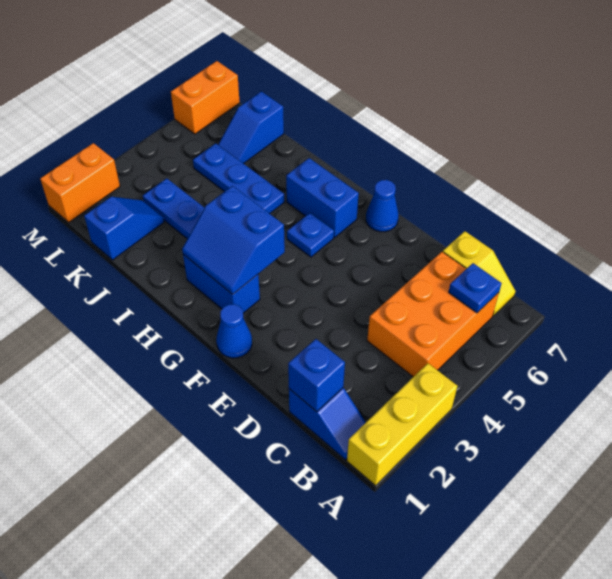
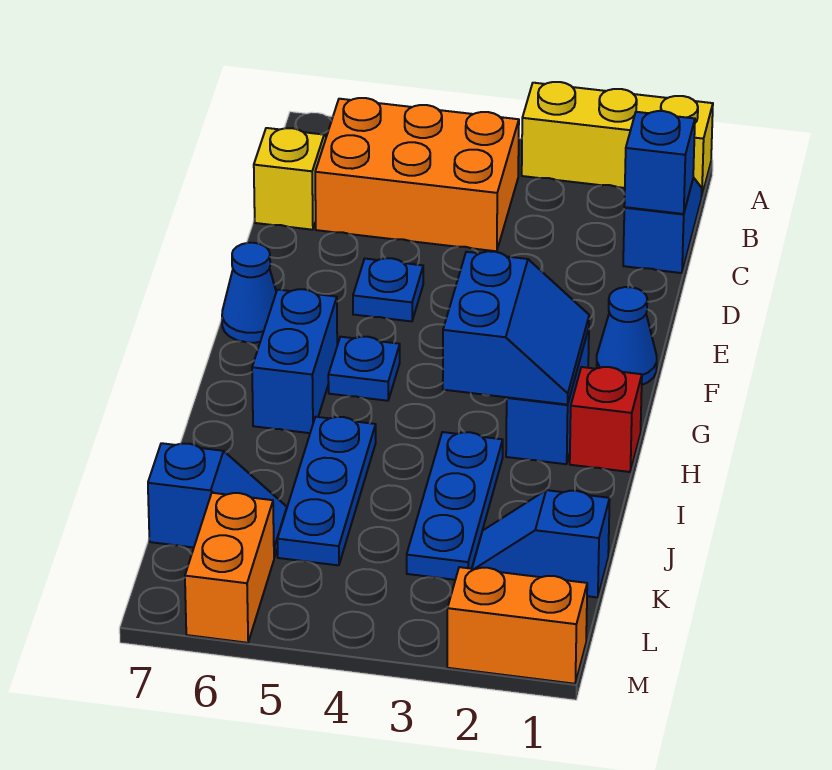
blue plate B6 level 2 -> blue plate E5 level 1
none -> red brick H1 level 1
orange brick M6:M7 level 1 -> orange brick L6:M6 level 1

